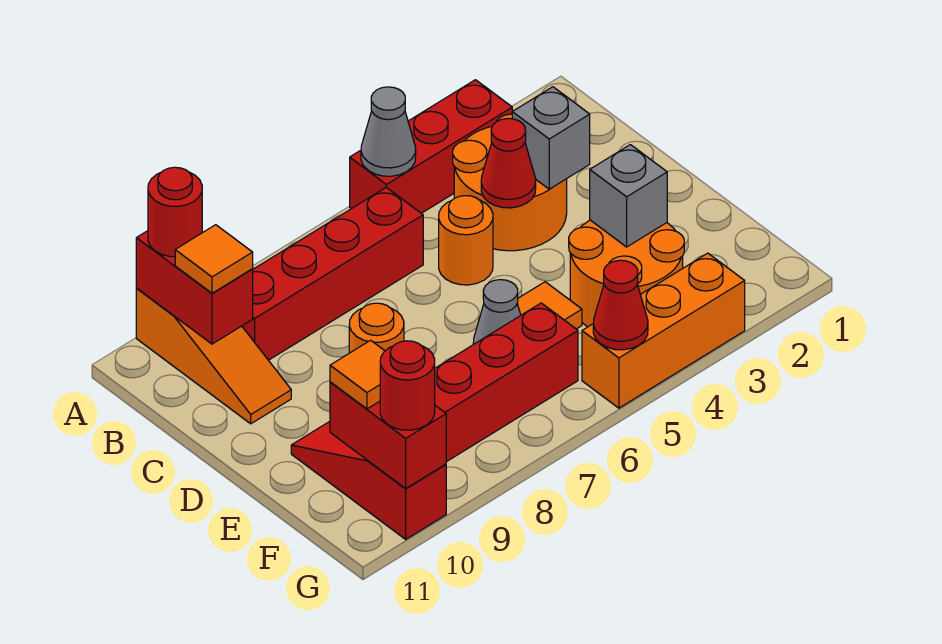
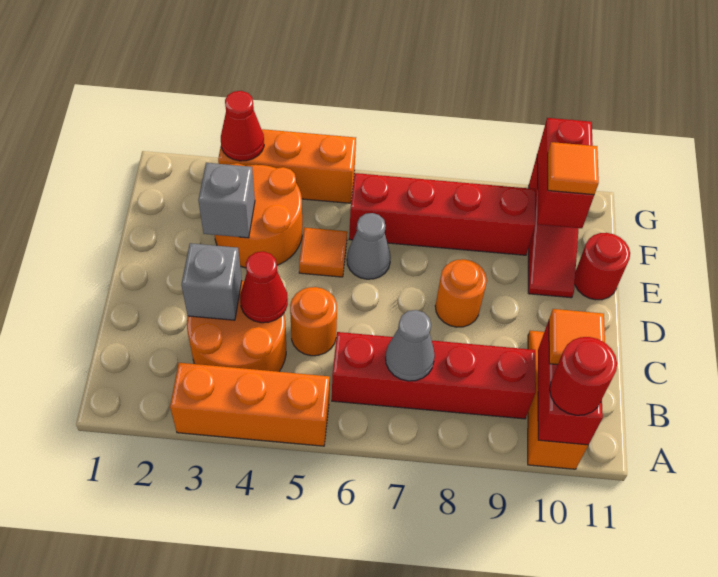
red brick A3:A5 level 1 -> orange brick A3:A5 level 1
grey cone A5 level 2 -> grey cone B7 level 2
red cone G5 level 2 -> red cone G3 level 2
red round brick G10 level 3 -> red round brick E11 level 1

